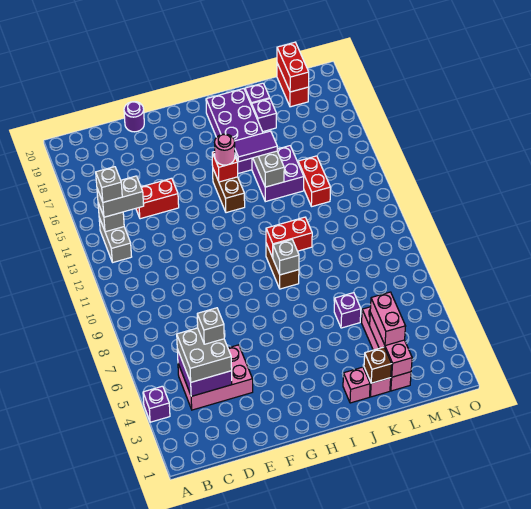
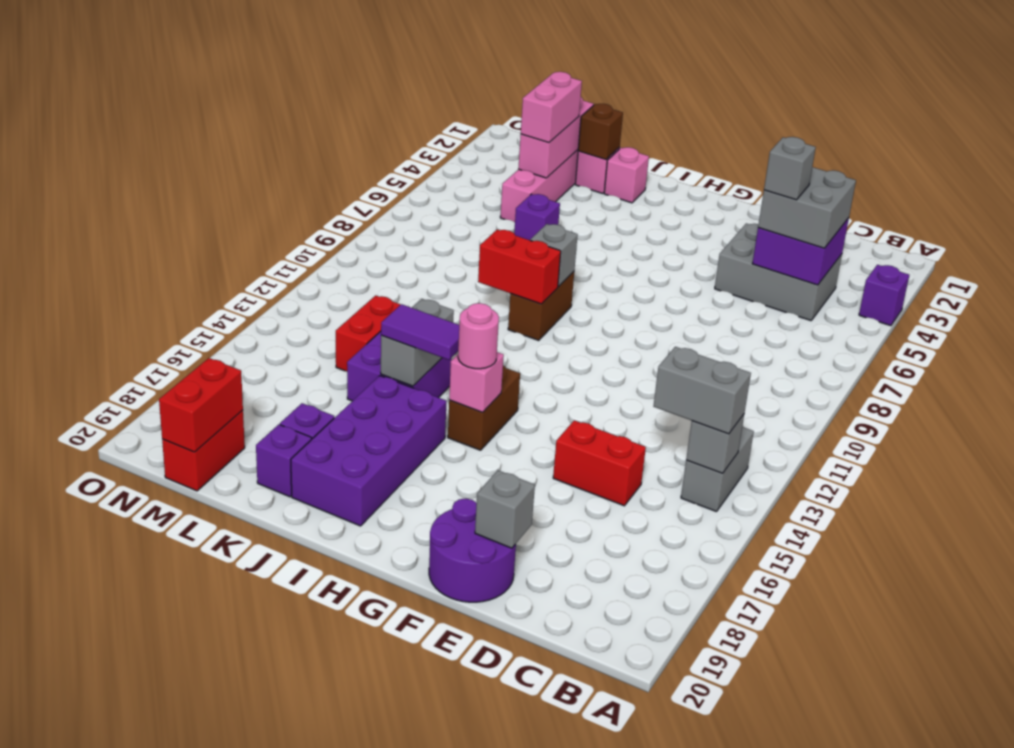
grey brick B14 level 4 -> grey brick E19 level 2
pink brick C4:E5 level 1 -> grey brick C4:E5 level 1
purple round brick E20 level 1 -> purple round brick E19:F20 level 1
red brick H15 level 2 -> pink brick H15 level 2

